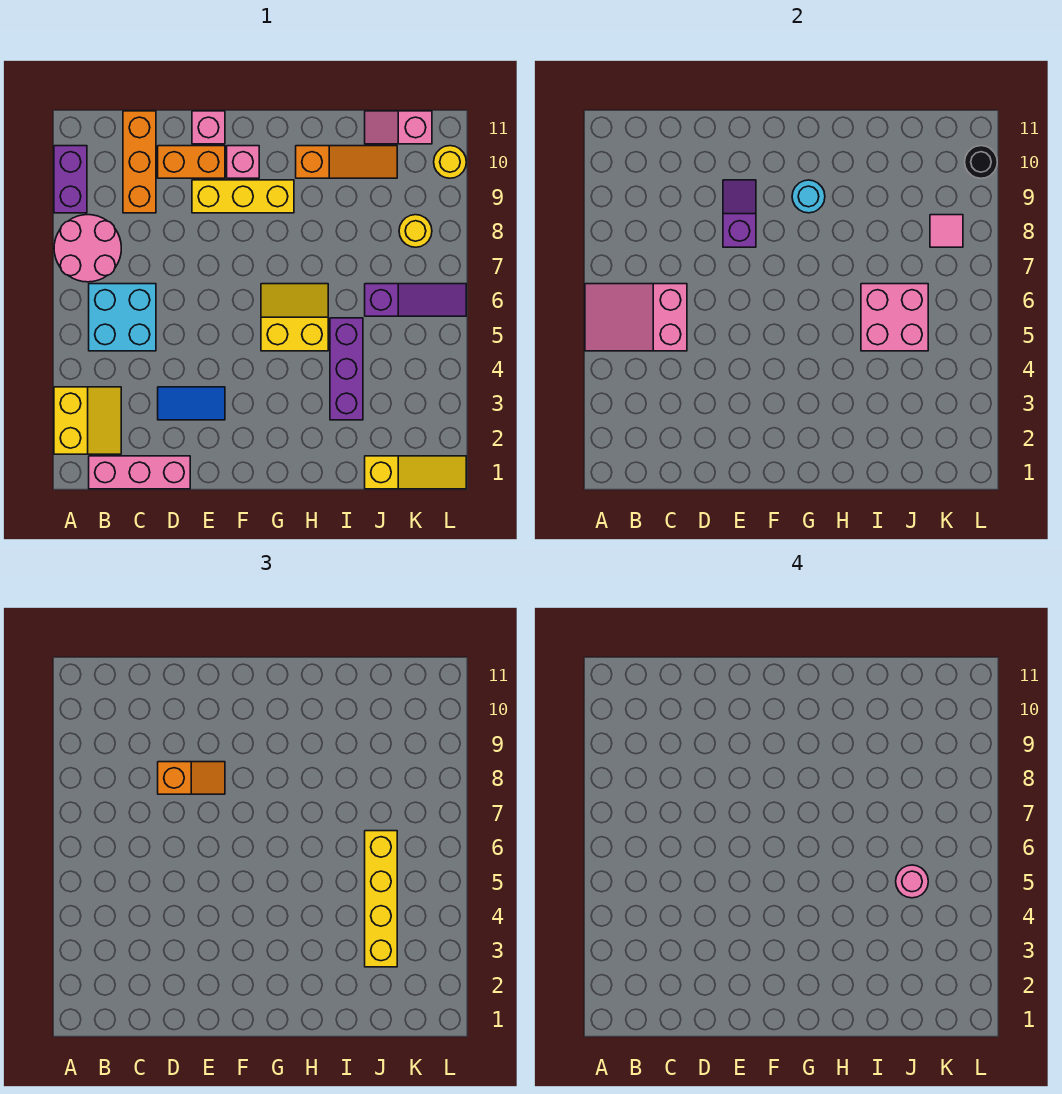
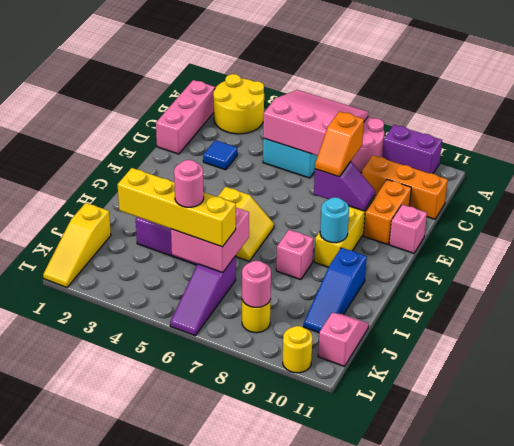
yellow slope A2:B3 level 1 top A -> yellow round brick A2:B3 level 1
pink slope A5:C6 level 2 top C -> pink slope A5:C7 level 2 top C
blue tile D3:E3 level 1 -> blue tile D3 level 1
pink brick F10 level 1 -> pink brick H8 level 1
orange slope H10:J10 level 1 top H -> blue slope H10:J10 level 1 top H
pink tile K8 level 2 -> pink round brick K8 level 2
black round brick L10 level 2 -> none

